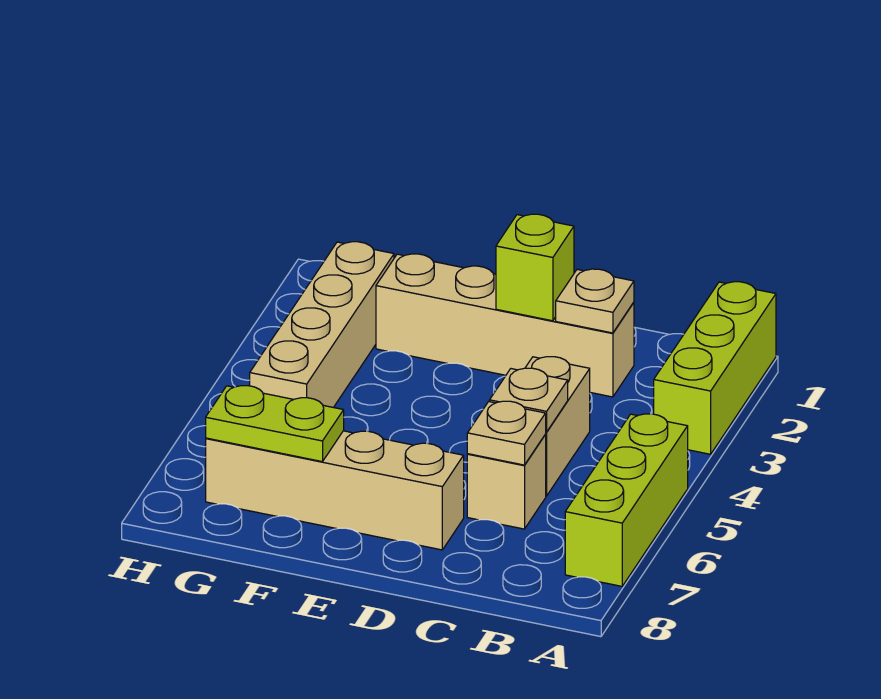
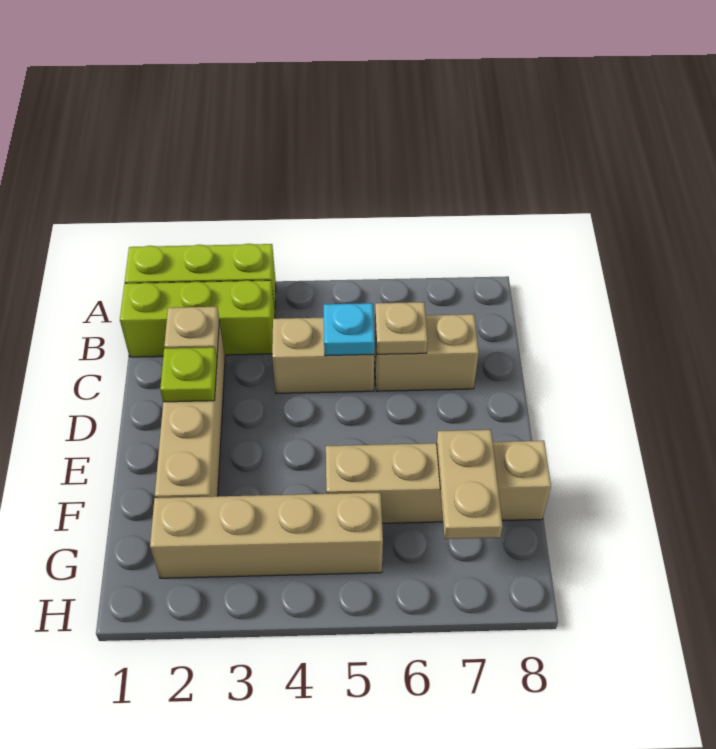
lime brick A5:A7 level 1 -> lime brick B1:B3 level 1
tan plate C5 level 2 -> cyan plate C5 level 2
tan brick C6 level 1 -> tan brick C6:C7 level 1
lime brick D2 level 2 -> lime plate D2 level 2
tan brick D7:G7 level 1 -> tan brick F5:F8 level 1
lime plate F7:G7 level 2 -> tan plate F7:G7 level 2

